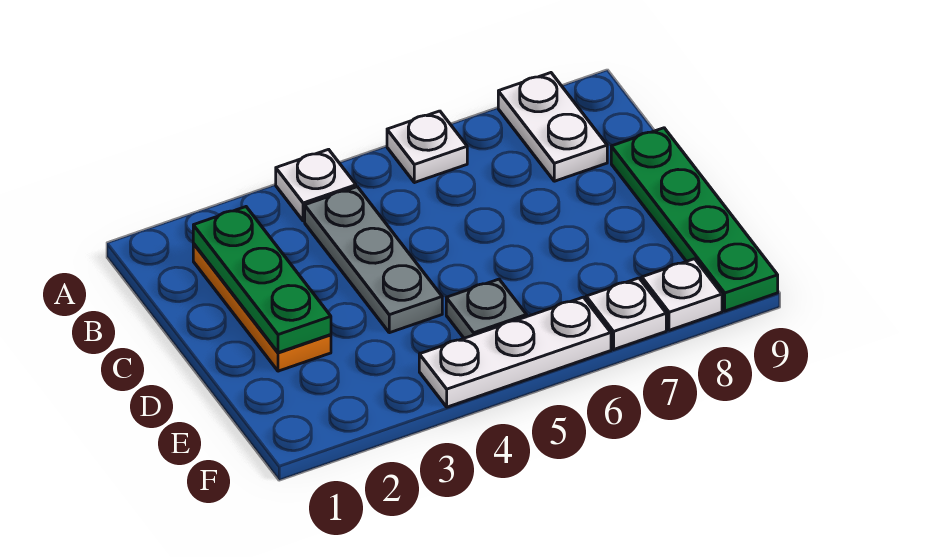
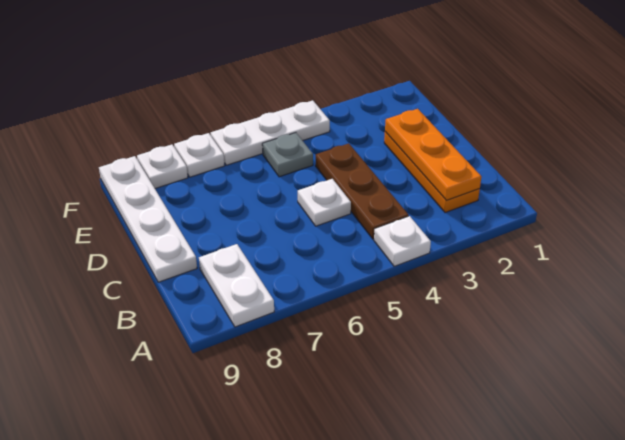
white plate A6 level 1 -> white plate C5 level 1
green plate B2:D2 level 2 -> orange plate B2:D2 level 2
grey plate B4:D4 level 1 -> brown plate B4:D4 level 1
green plate C9:F9 level 1 -> white plate C9:F9 level 1

